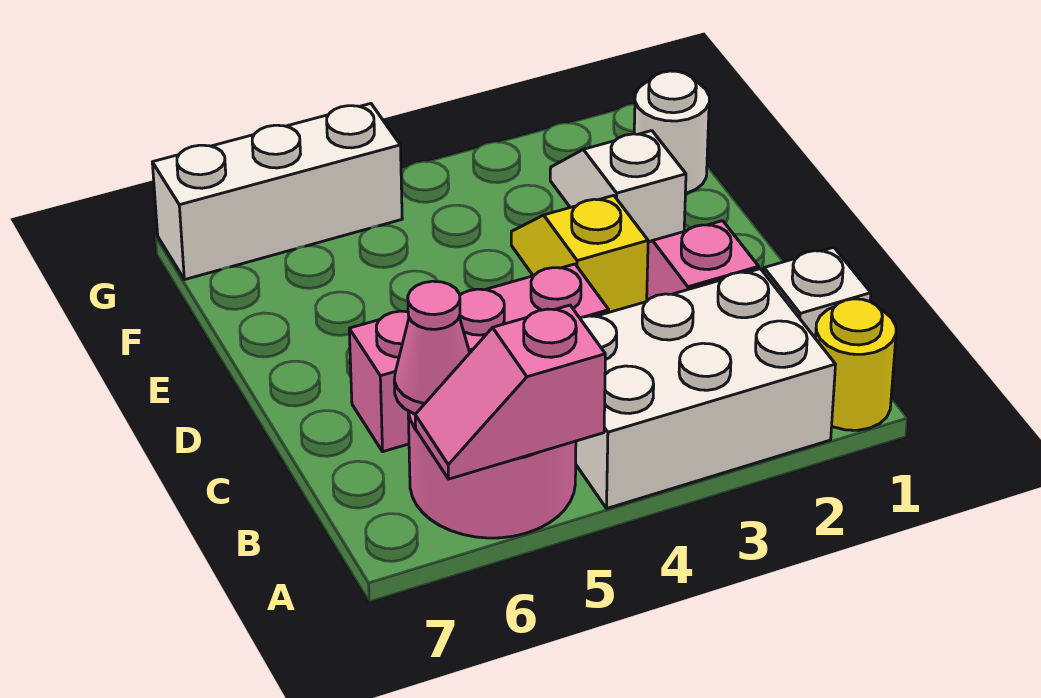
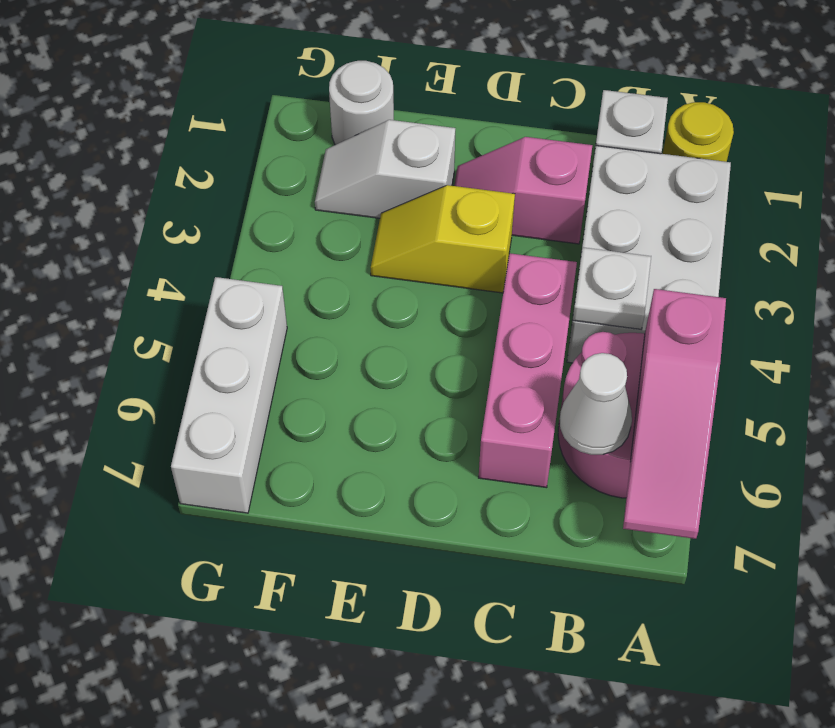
pink slope A5:A6 level 2 top 5 -> pink slope A5:A7 level 2 top 5
none -> white plate B4 level 2
pink cone B6 level 2 -> white cone B6 level 2

